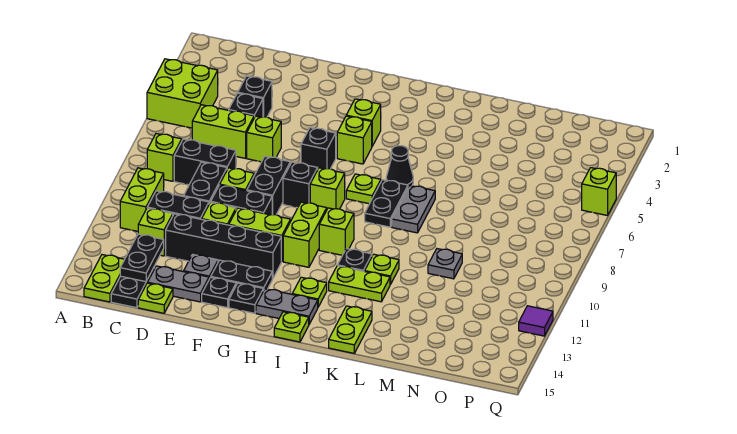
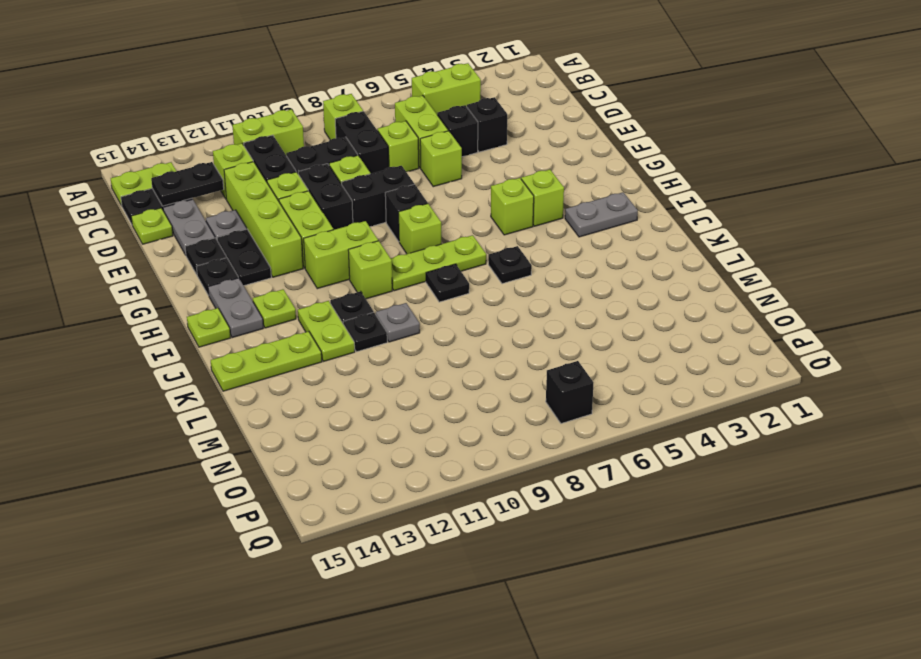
lime brick A4:B5 level 1 -> lime brick B4:B5 level 1
black brick D12:G12 level 1 -> lime brick D12:G12 level 1
black brick G6 level 1 -> black brick P7 level 1
lime plate I7 level 1 -> lime plate I7:I9 level 1
black cone J6 level 1 -> black plate J6 level 1
black plate J7:J8 level 1 -> black plate J8 level 1
grey plate K7:K8 level 1 -> grey plate I2:I3 level 1
lime plate K11 level 1 -> black plate K11 level 1
lime plate K14:K15 level 1 -> lime plate K13:K15 level 1
grey plate M10 level 1 -> grey plate K10 level 1
lime brick Q5 level 1 -> lime brick D7 level 1
purple tile Q12 level 1 -> none

